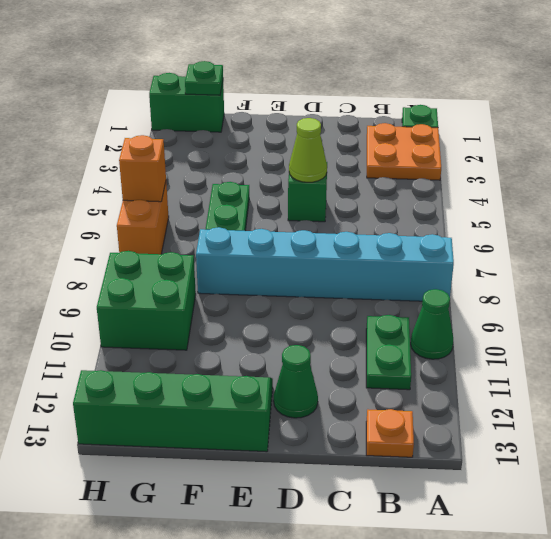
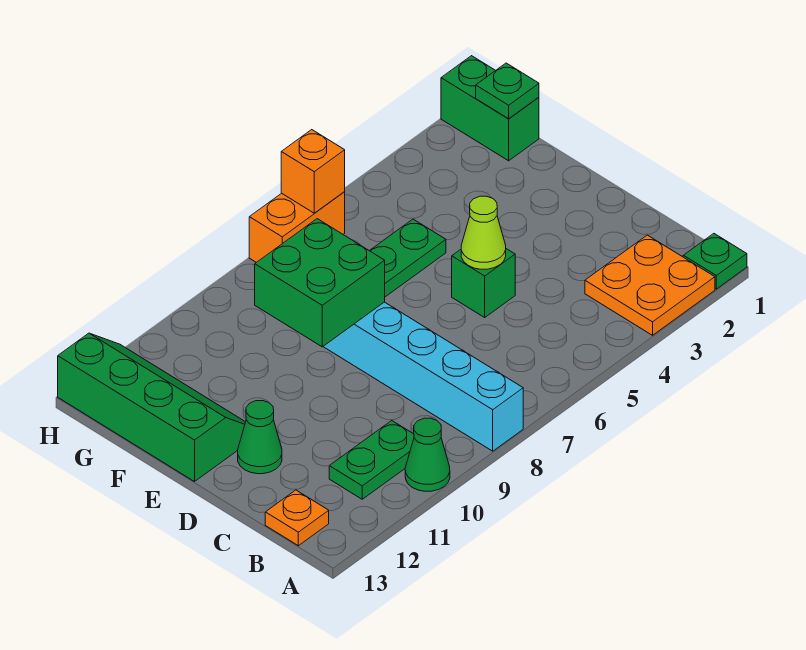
green brick G9:H10 level 1 -> green brick E8:F9 level 2

